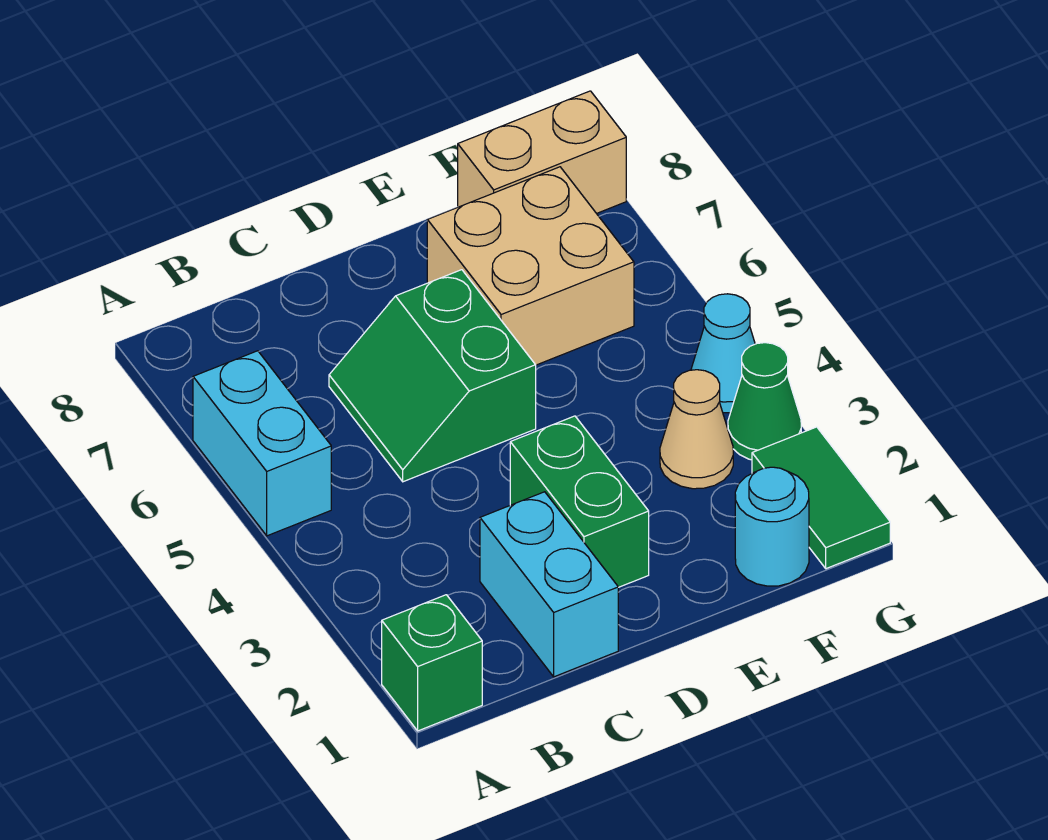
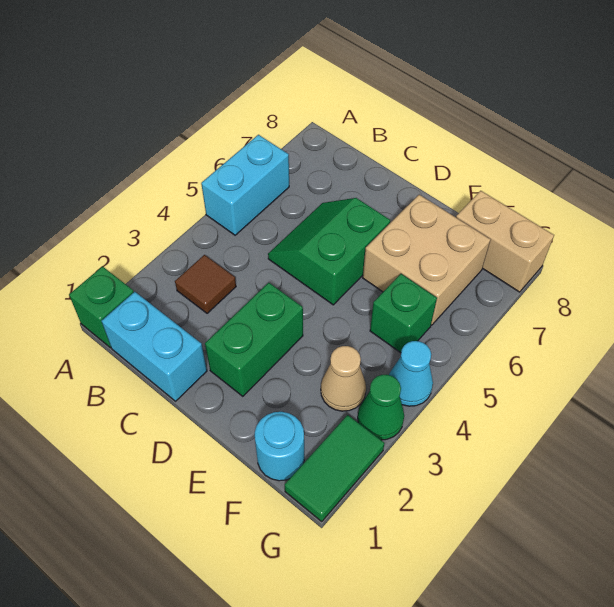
none -> brown tile B3 level 1
cyan brick C1:C2 level 1 -> cyan brick B1:C1 level 1
none -> green brick F5 level 1

